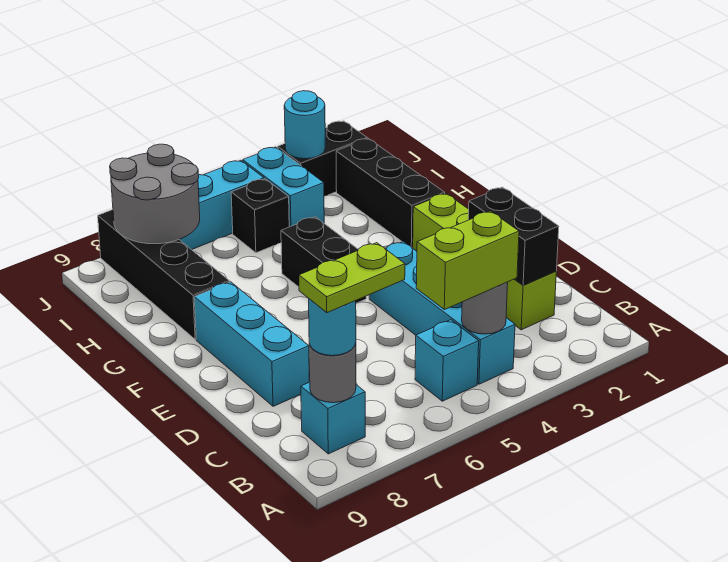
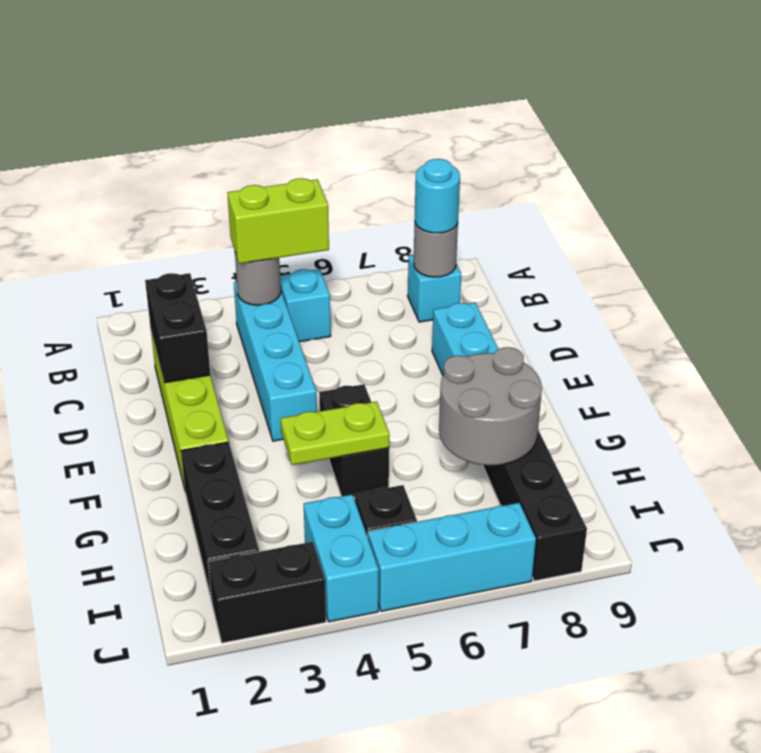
lime plate B7:B8 level 4 -> lime plate G4:G5 level 2
grey round brick I7:J8 level 2 -> grey round brick G7:H8 level 2
cyan round brick J3 level 2 -> none

